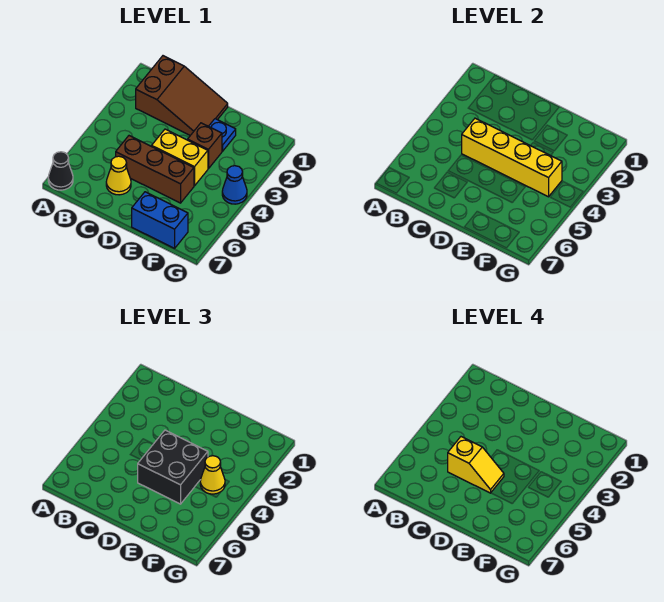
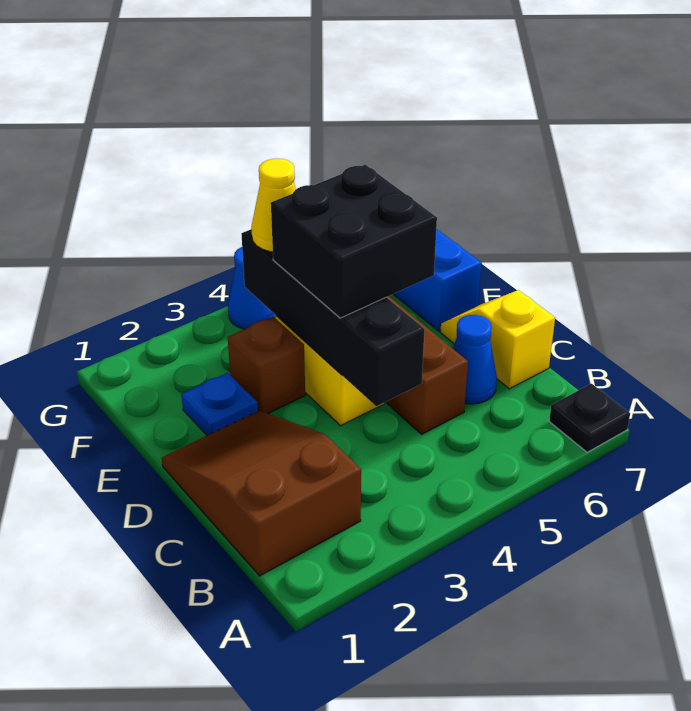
black cone A7 level 1 -> black plate A7 level 1
yellow brick C4:F4 level 2 -> black brick C4:F4 level 2
yellow slope C5:D5 level 4 top C -> yellow slope C7:D7 level 1 top C
yellow cone C6 level 1 -> blue cone C6 level 1

